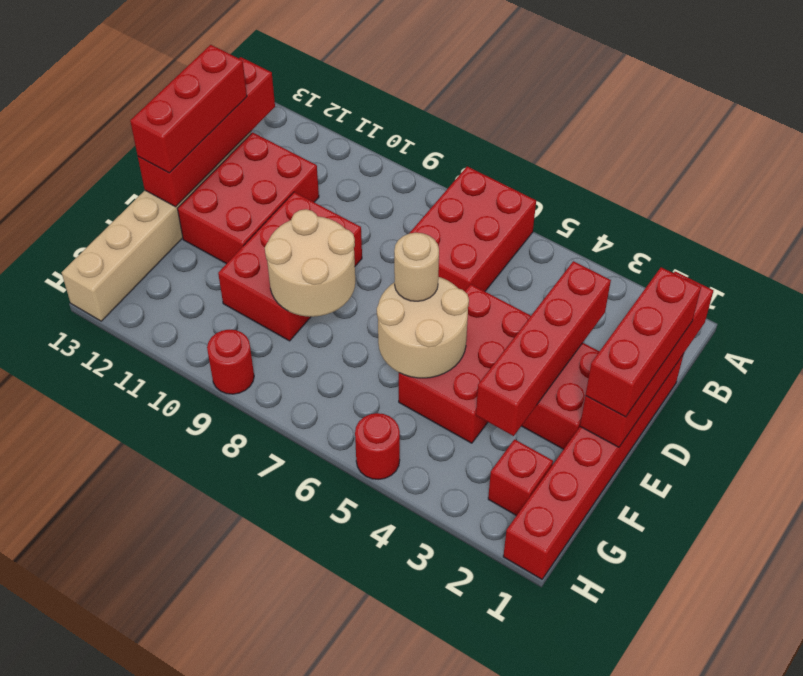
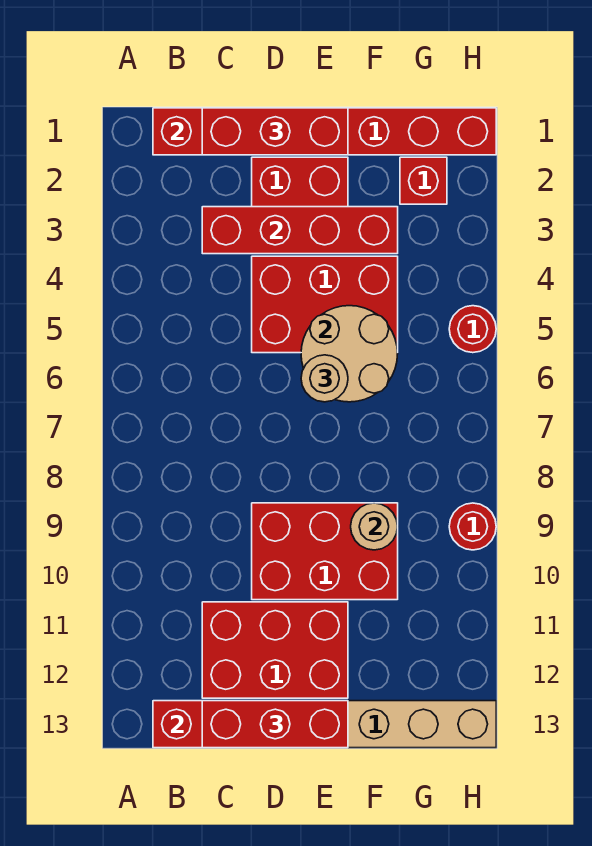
red brick A6:C7 level 1 -> none
tan round brick E8:F9 level 2 -> tan round brick F9 level 2

